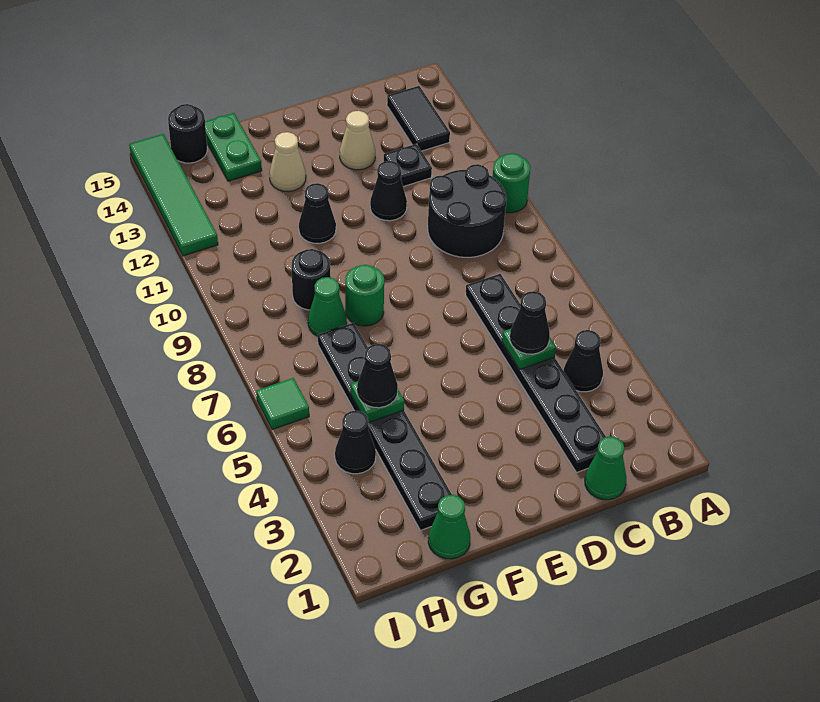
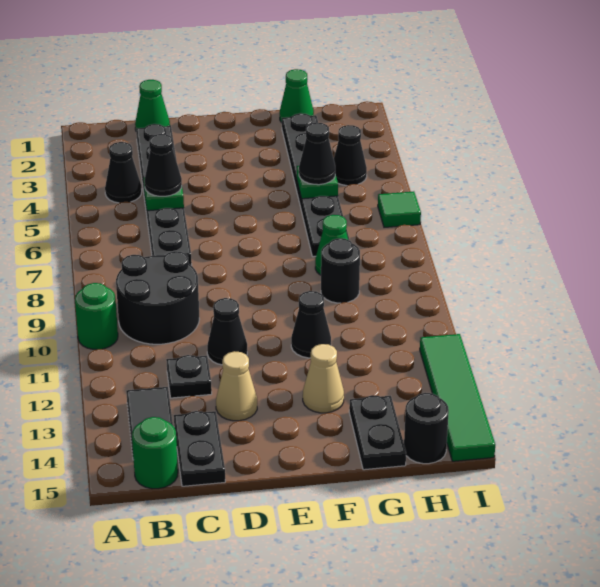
none -> black plate C14:C15 level 1
green round brick F8 level 1 -> green round brick B15 level 1
green plate G14:G15 level 1 -> black plate G14:G15 level 1

